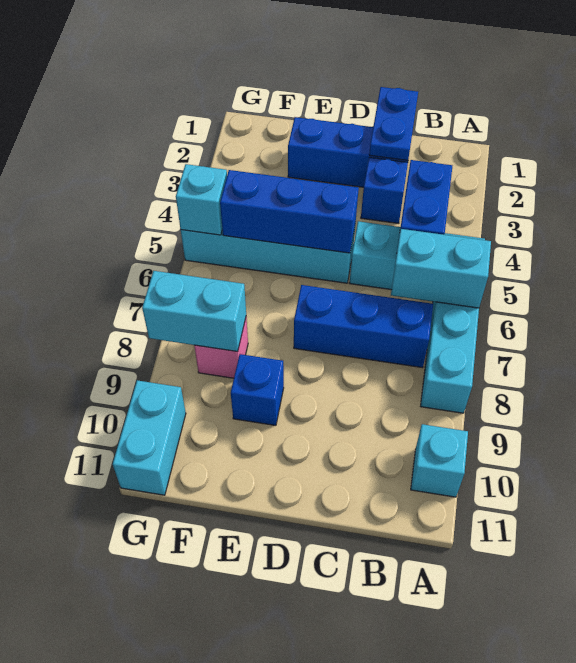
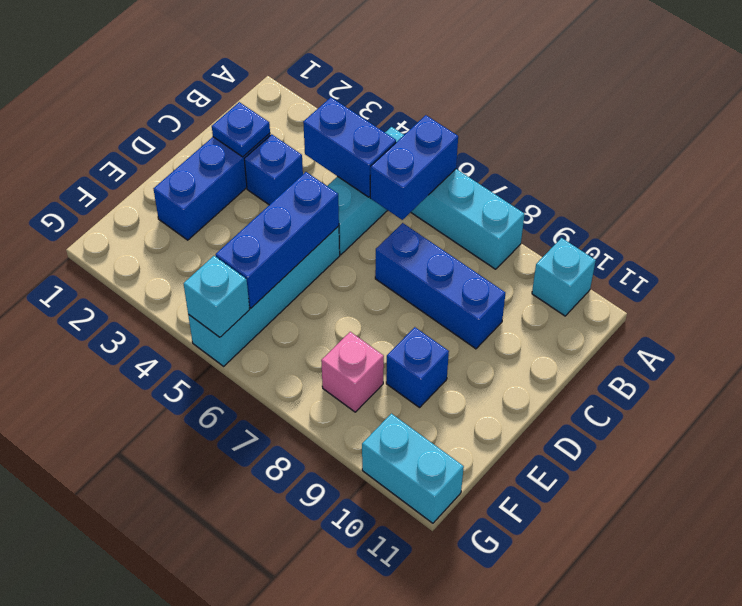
cyan brick A6:B6 level 2 -> blue brick A6:B6 level 2
blue brick B7:D7 level 1 -> blue brick C7:C9 level 1
blue plate C1:C2 level 2 -> blue plate C2 level 2
cyan brick F8:G8 level 2 -> none

